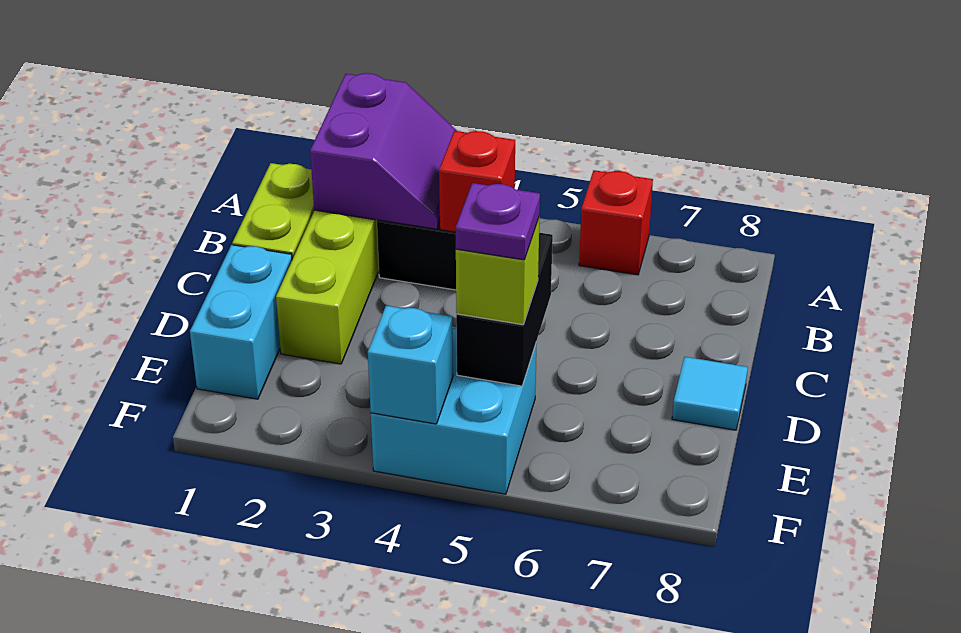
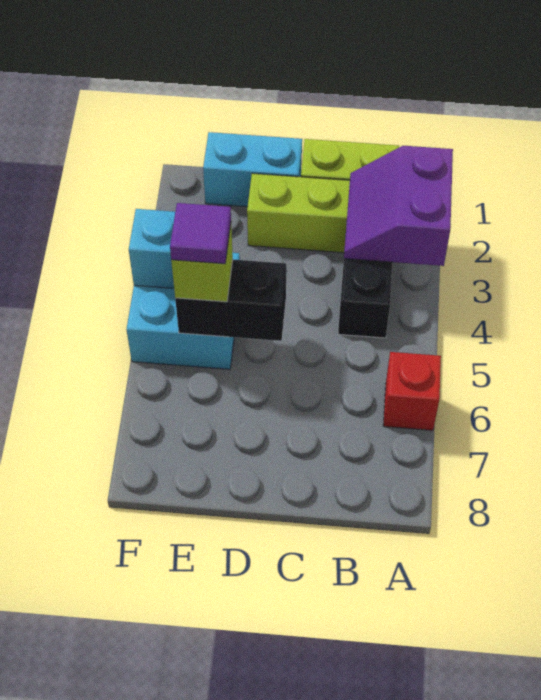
purple slope A2:B3 level 2 top 2 -> purple slope A2:B3 level 2 top A
red brick B4 level 2 -> none
cyan tile D8 level 1 -> none
purple plate E5 level 4 -> purple tile E5 level 4

